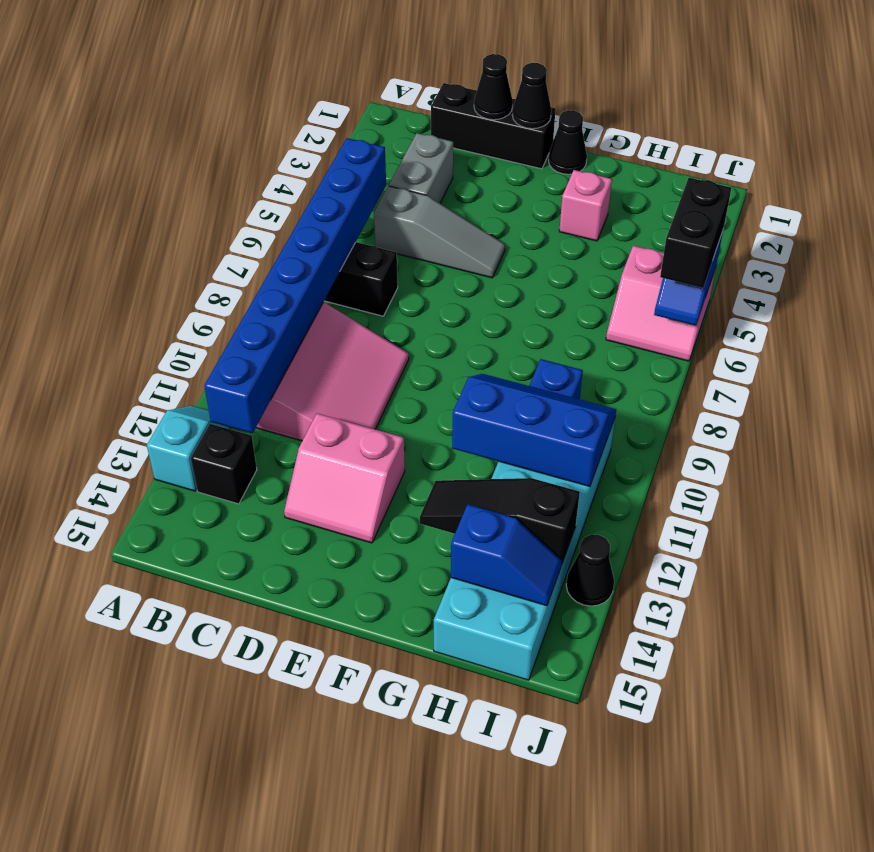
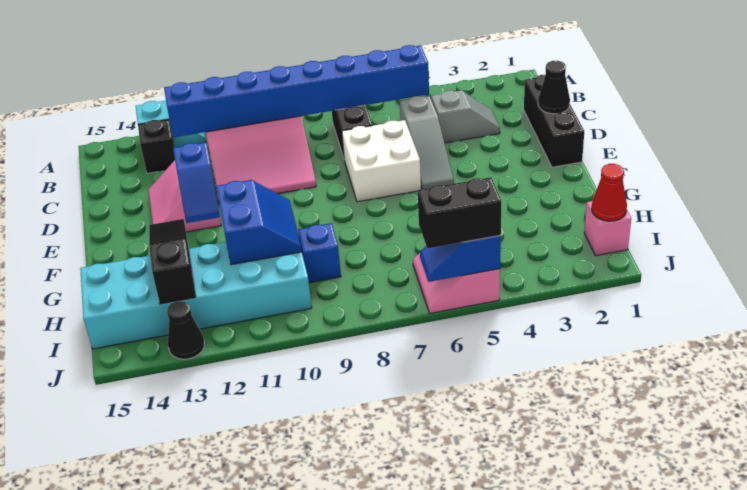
grey brick C3:C4 level 1 -> grey slope C3:C4 level 1 top 4
none -> white brick D6:E7 level 1
black cone E1 level 2 -> none
black cone F1 level 1 -> none
pink brick G3 level 1 -> pink brick I1 level 1
blue slope G10:I11 level 2 top 11 -> blue slope G10:H11 level 2 top 11
blue slope H14:I14 level 2 top H -> blue slope E12:F12 level 2 top E
none -> red cone I1 level 2

